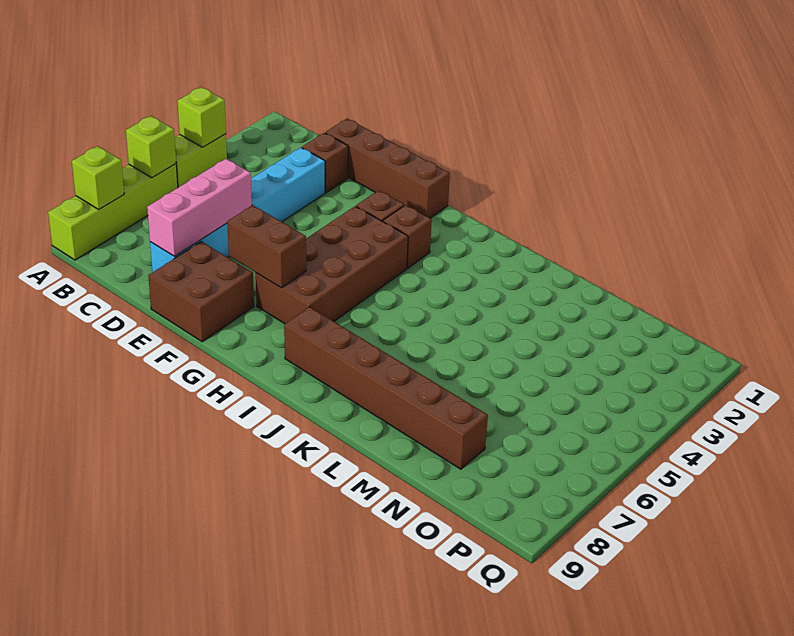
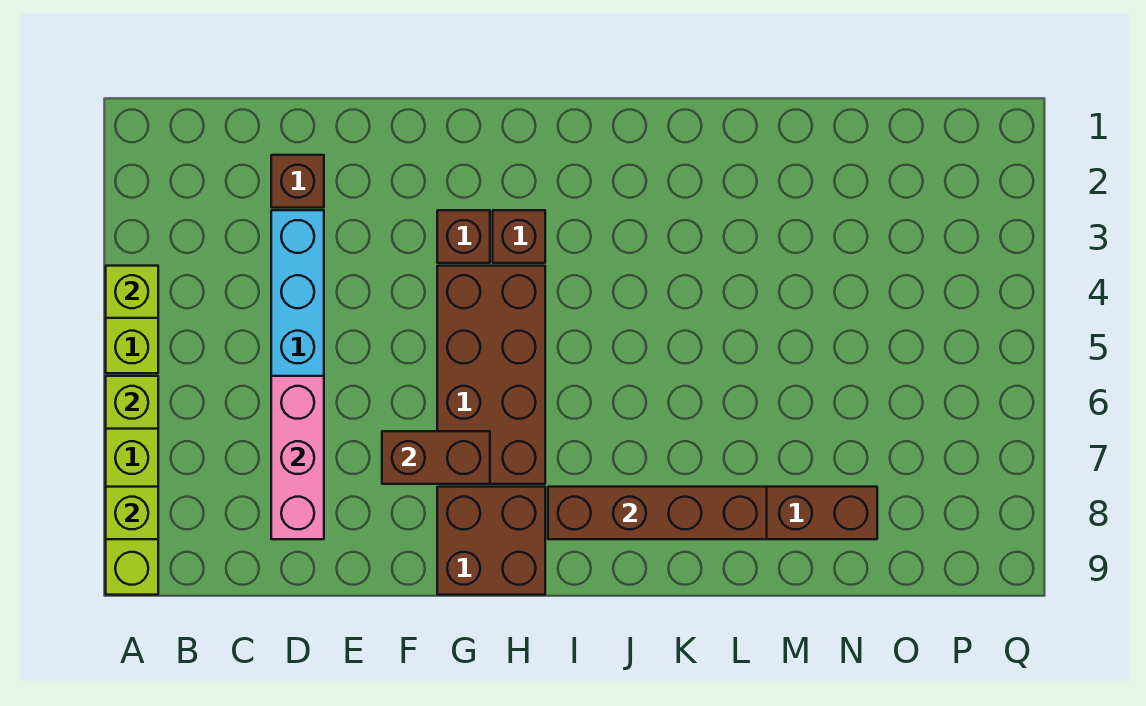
brown brick D1:G1 level 1 -> brown brick I8:L8 level 2
brown brick E8:F9 level 1 -> brown brick G8:H9 level 1

